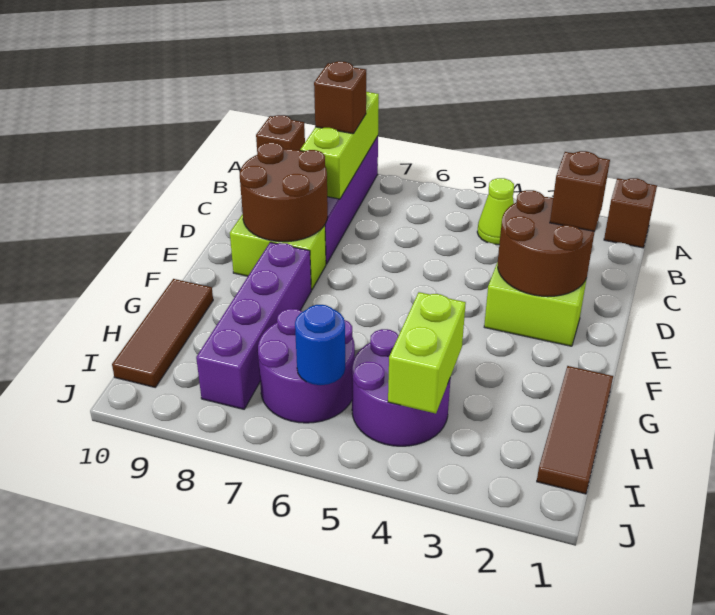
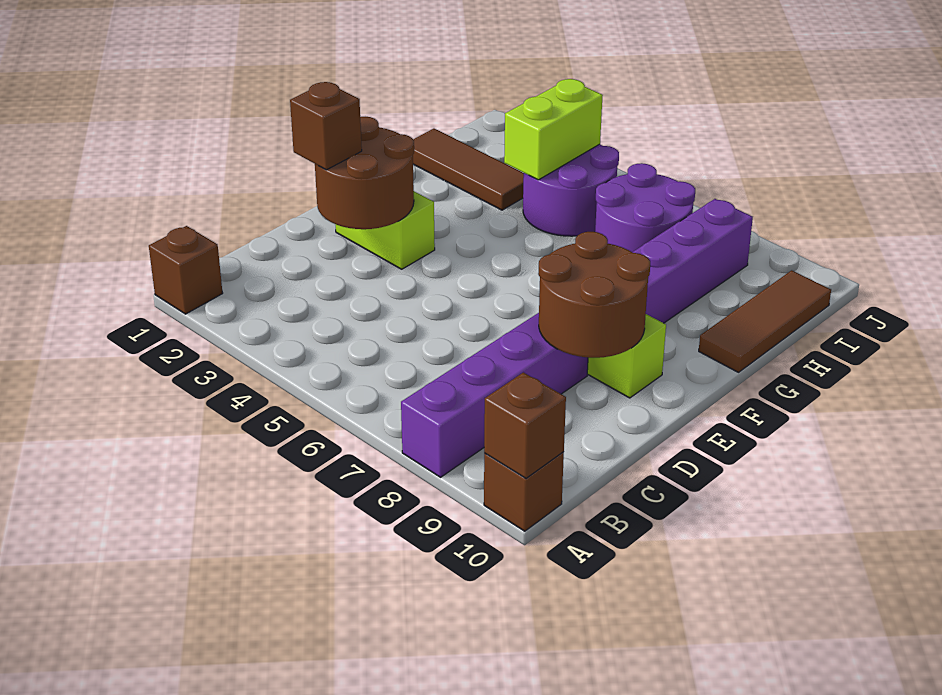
lime brick A8:C8 level 2 -> none
lime cone B4 level 1 -> none
brown brick B8 level 3 -> brown brick A10 level 2
brown tile G1:I1 level 1 -> brown tile H1:H3 level 1
blue round brick I6 level 2 -> none

